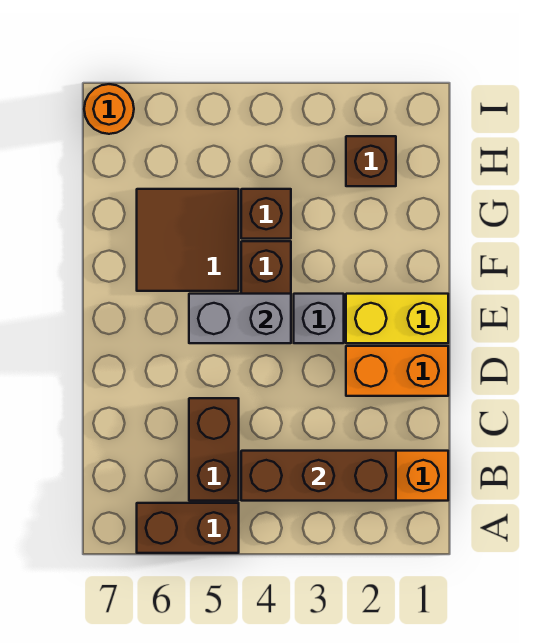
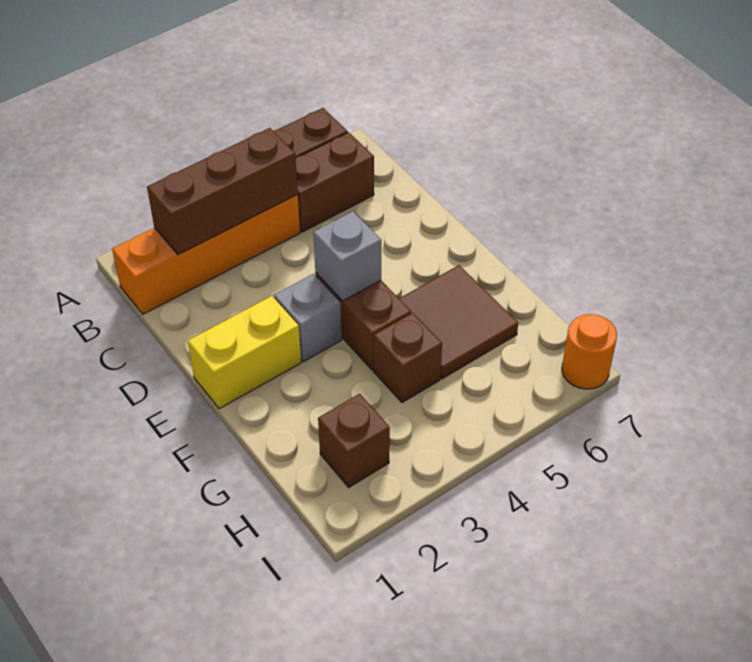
brown brick B5:C5 level 1 -> brown brick B5:B6 level 1
orange brick D1:D2 level 1 -> none
grey brick E4:E5 level 2 -> grey brick E4 level 2

